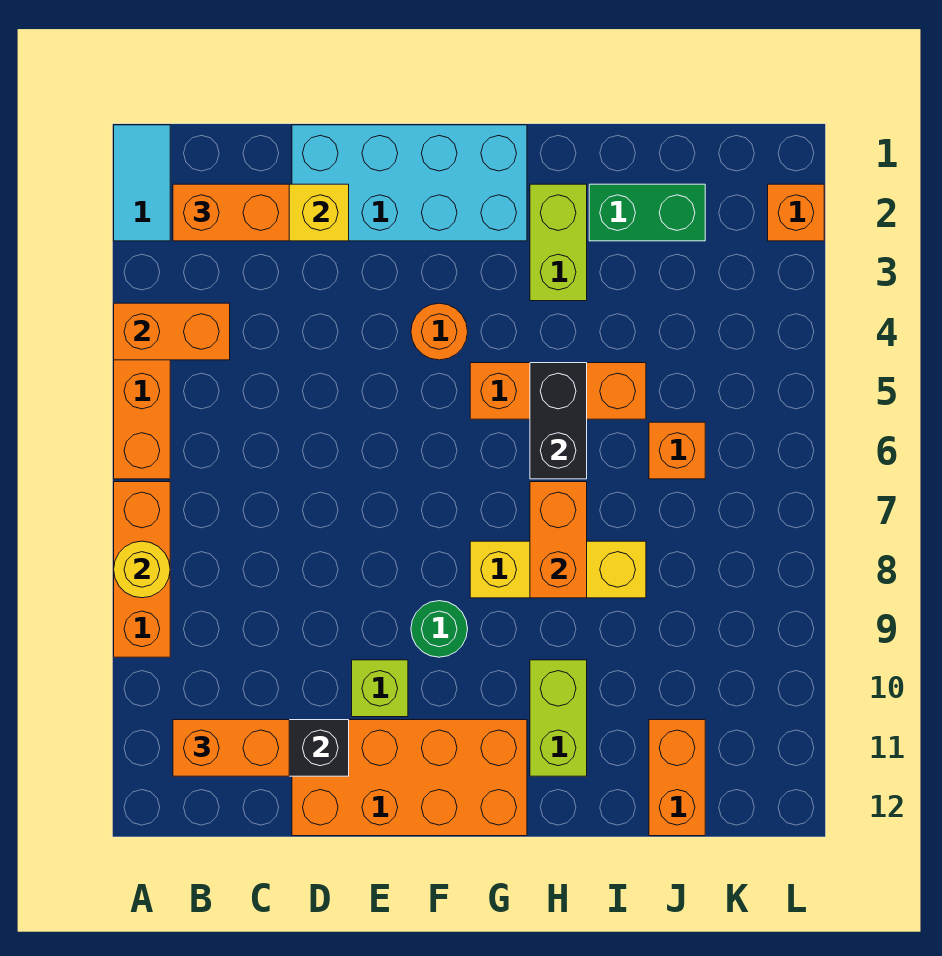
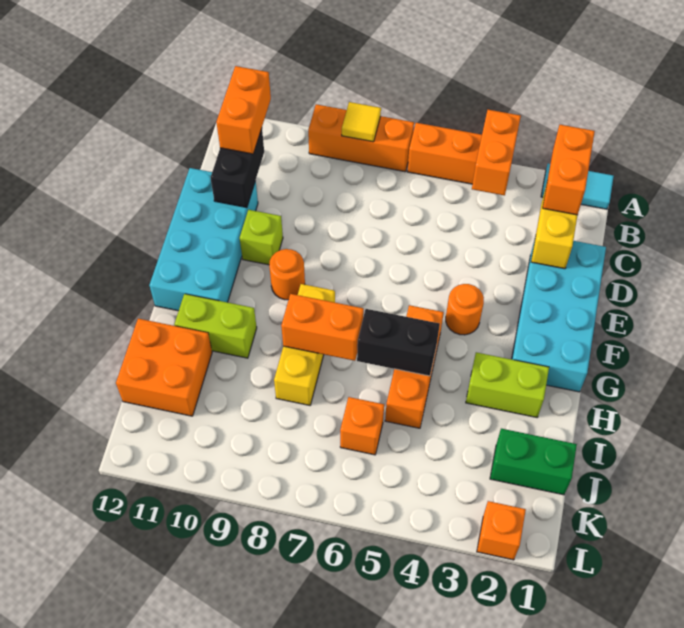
yellow round brick A8 level 2 -> yellow tile A8 level 2
orange brick D11:G12 level 1 -> cyan brick D11:G12 level 1
green round brick F9 level 1 -> orange round brick F9 level 1
green brick I2:J2 level 1 -> green brick J1:J2 level 1
orange brick J11:J12 level 1 -> orange brick I11:J12 level 1

